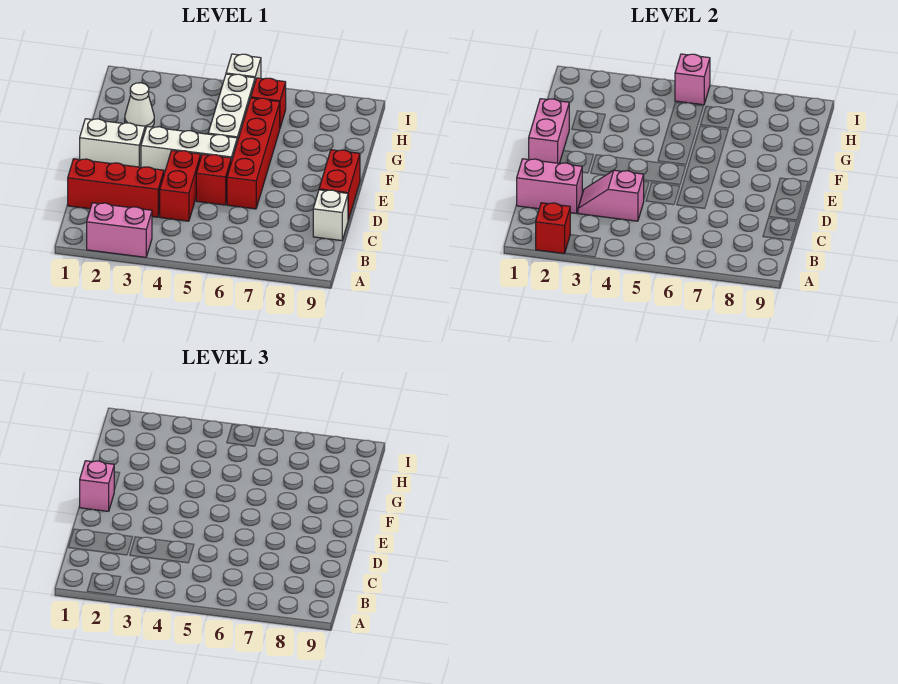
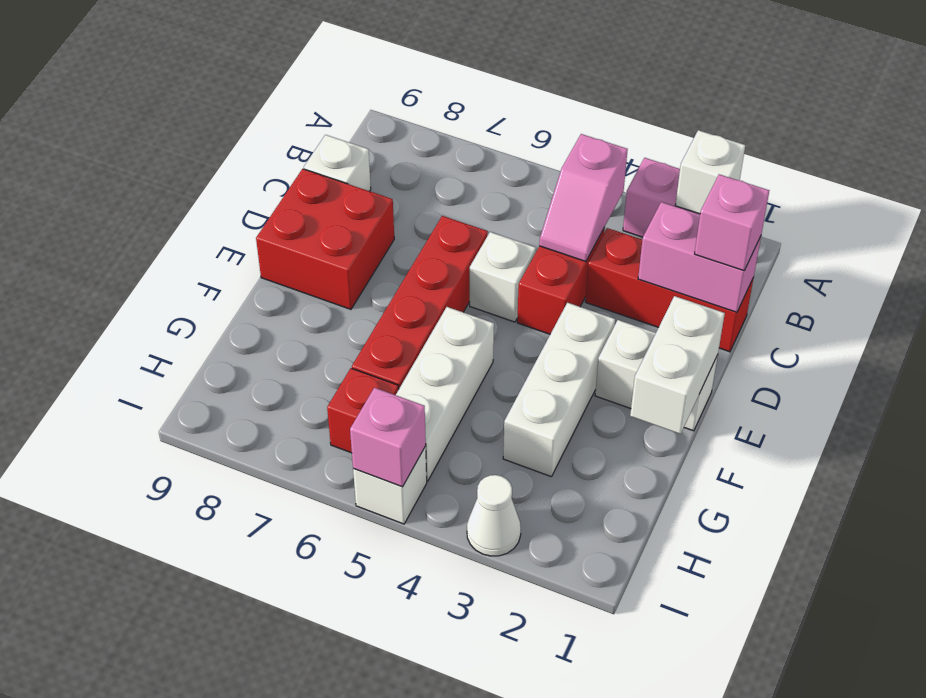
red brick A2 level 2 -> white brick A2 level 2
pink slope C3:C4 level 2 top 4 -> pink slope B4:C4 level 2 top B
red brick D5 level 1 -> white brick D5 level 1
red brick D9:E9 level 1 -> red brick D8:E9 level 1
pink brick E1:F1 level 2 -> white brick E1:F1 level 2
pink brick E1 level 3 -> pink brick C1 level 3
white brick E3:E5 level 1 -> white brick E3:G3 level 1
white cone G2 level 1 -> white cone I3 level 1

